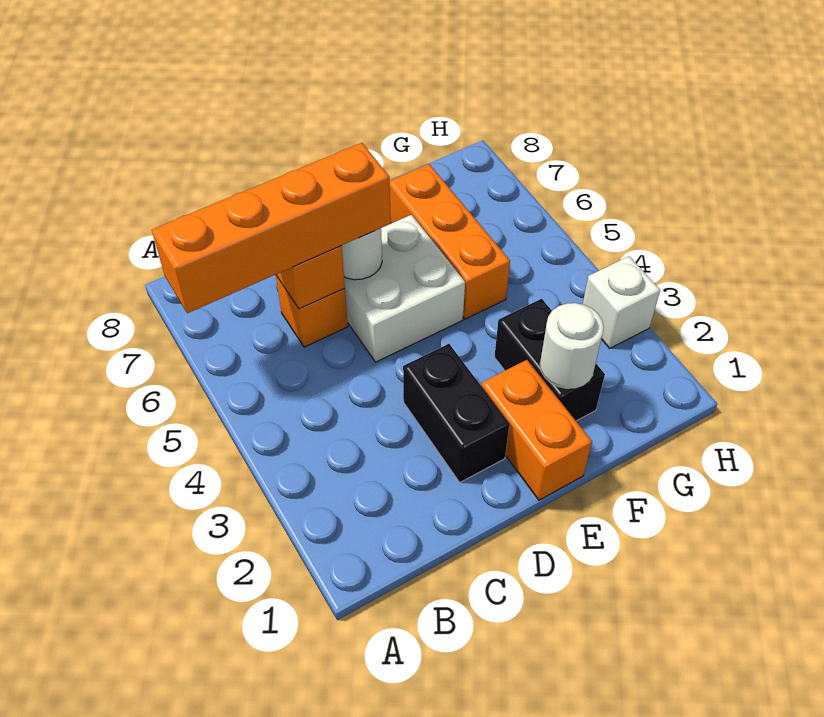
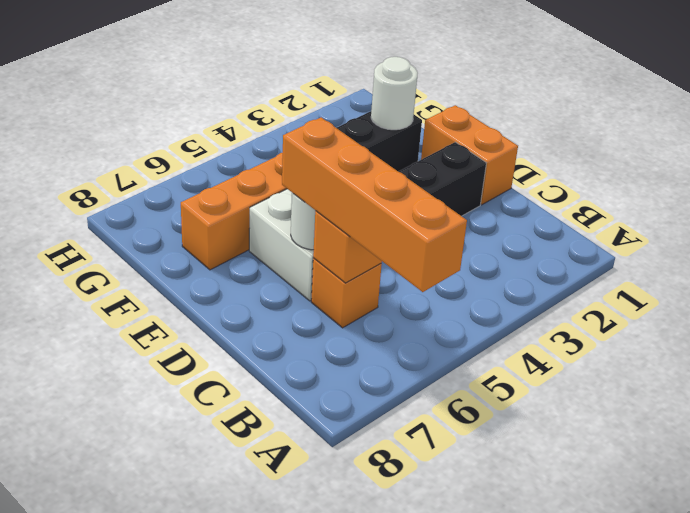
orange brick E1:E2 level 1 -> orange brick D1:E1 level 1
white brick H3 level 1 -> none

